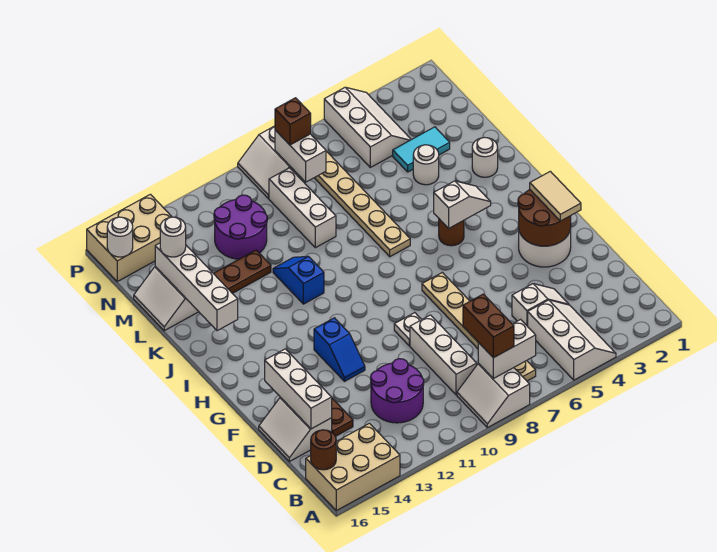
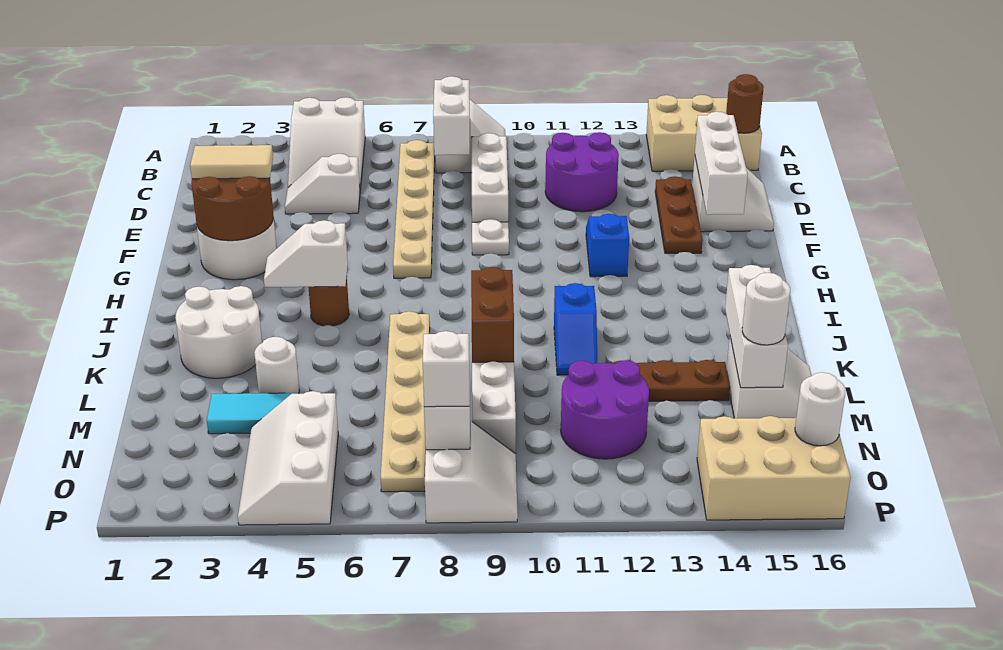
white slope A4:C5 level 1 top 5 -> white slope A4:C5 level 1 top A
white brick B7:B8 level 2 -> white brick B8:C8 level 2
brown brick B8:C8 level 3 -> brown brick K9:L9 level 2
tan tile F2:G2 level 3 -> tan tile F2:F3 level 3
white brick J15:M15 level 2 -> white brick K15:M15 level 2
white round brick K2 level 1 -> white round brick J2:K3 level 1
brown brick O8 level 3 -> white brick O8 level 3

